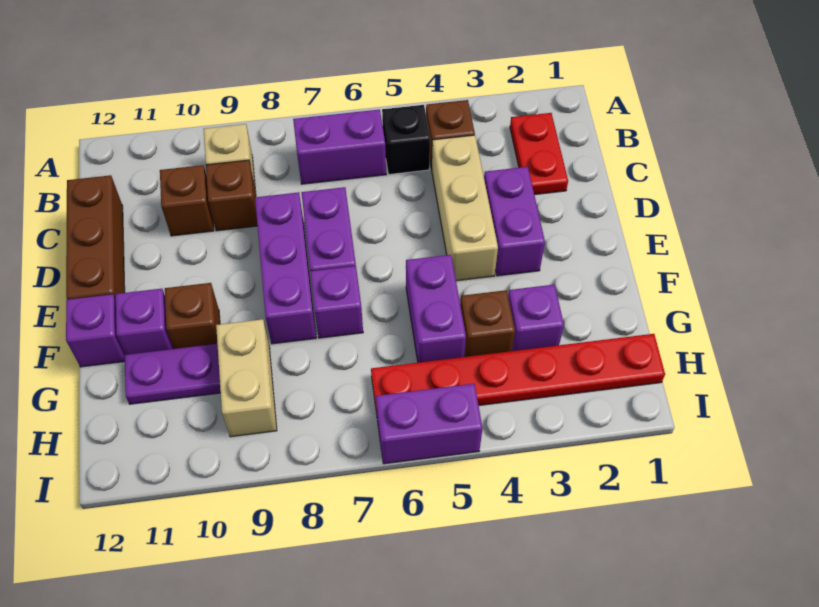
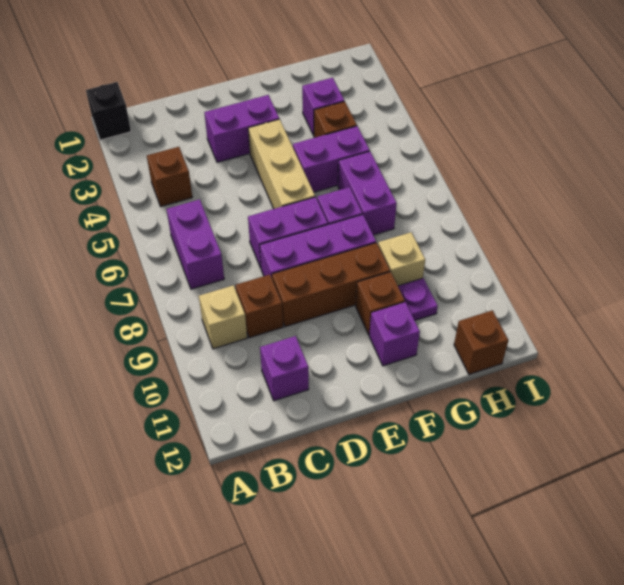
red plate B2:C2 level 1 -> none
black brick B5 level 1 -> black brick A1 level 1
tan brick C4:E4 level 1 -> tan brick E4:E6 level 1
brown brick C10 level 1 -> brown brick H12 level 1
brown brick C12:E12 level 1 -> brown brick D9:F9 level 1
purple brick F12 level 1 -> purple brick C11 level 1
tan brick G9:H9 level 1 -> tan brick G9 level 1
purple plate G10:G11 level 1 -> purple plate G10 level 1
red plate H1:H6 level 1 -> none
purple brick I5:I6 level 1 -> purple brick G6:G7 level 1

